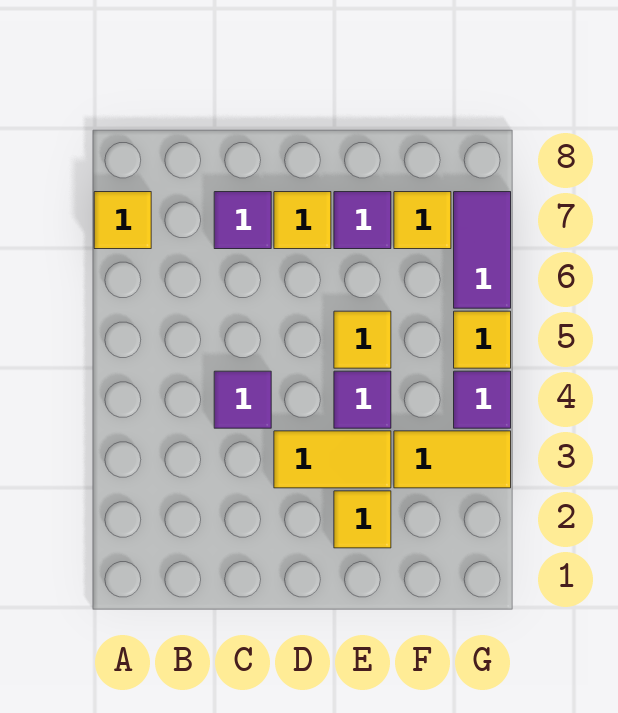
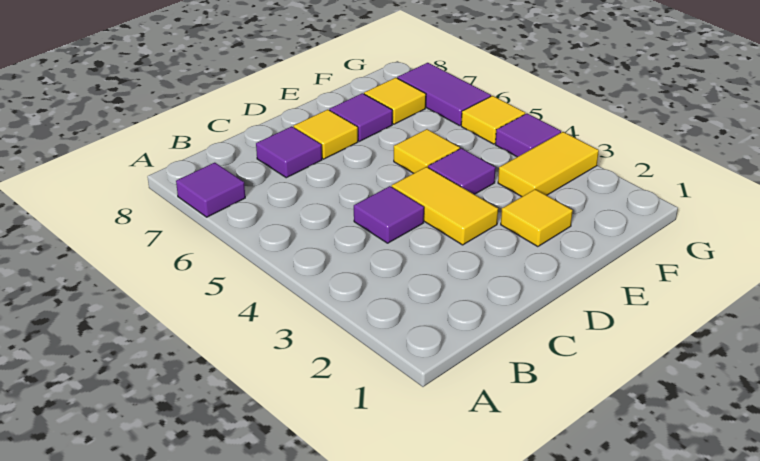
yellow tile A7 level 1 -> purple tile A7 level 1
yellow tile D3:E3 level 1 -> yellow tile D3:D4 level 1

